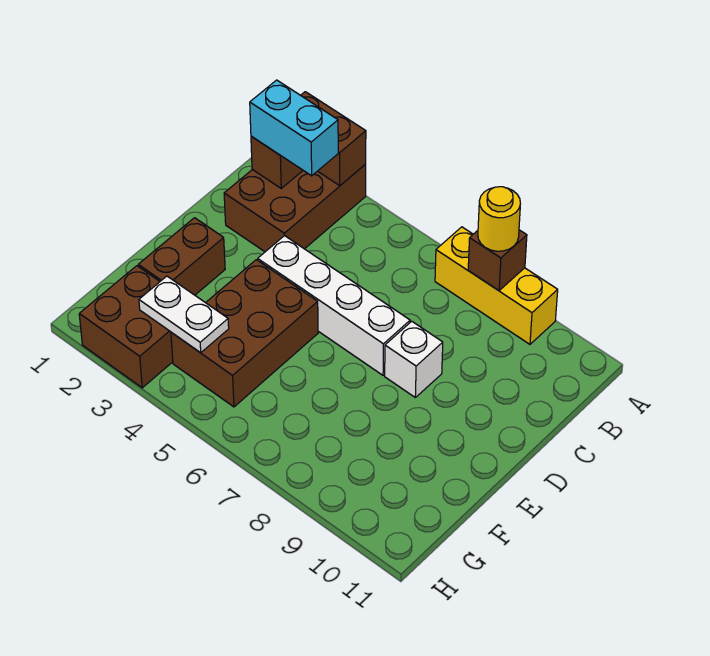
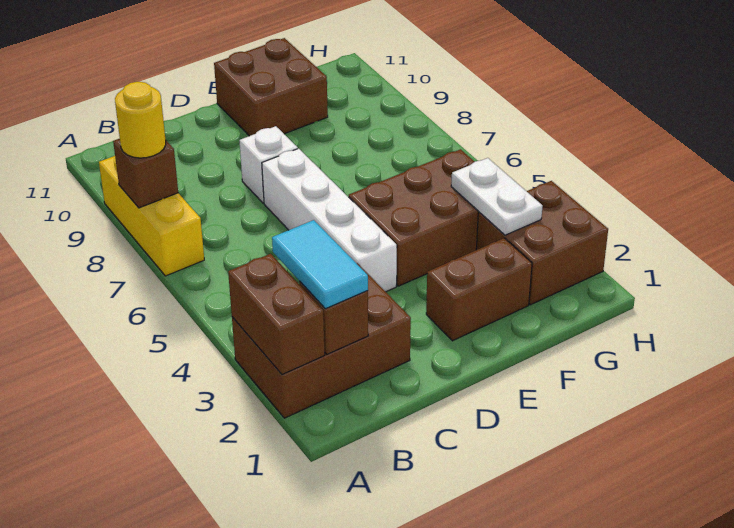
cyan brick B2:B3 level 3 -> cyan tile B2:B3 level 3
none -> brown brick E10:F11 level 1

